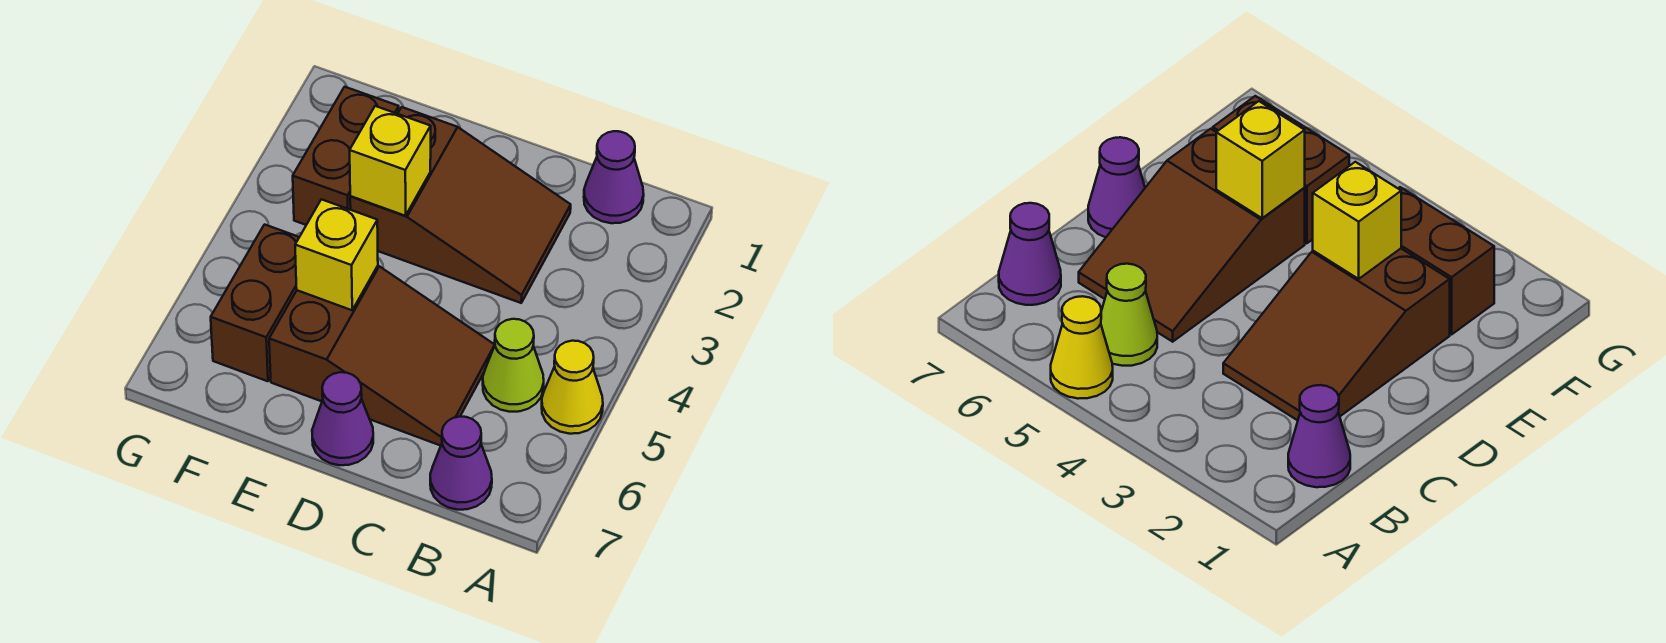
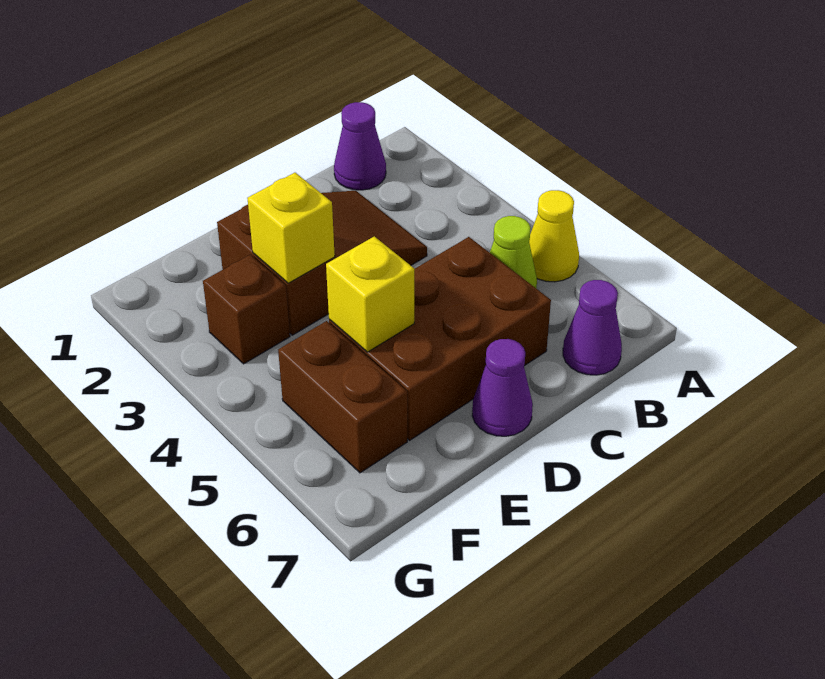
brown slope C5:E6 level 1 top E -> brown brick C5:E6 level 1
brown brick F2:F3 level 1 -> brown brick F3 level 1

